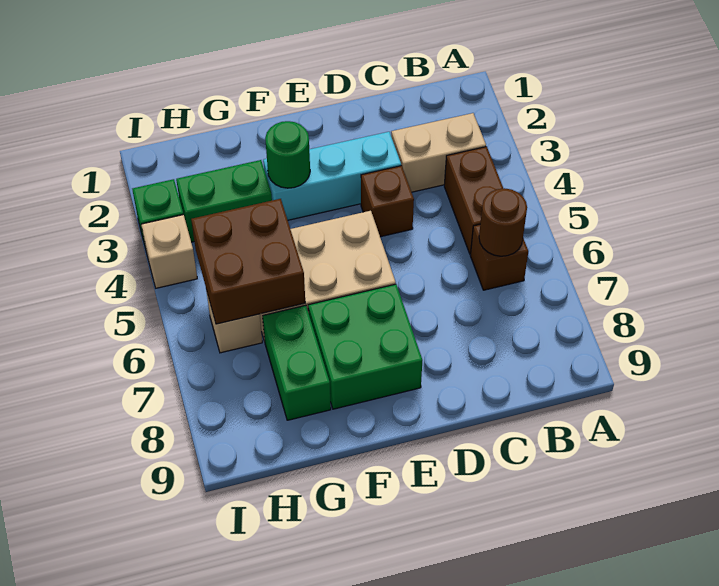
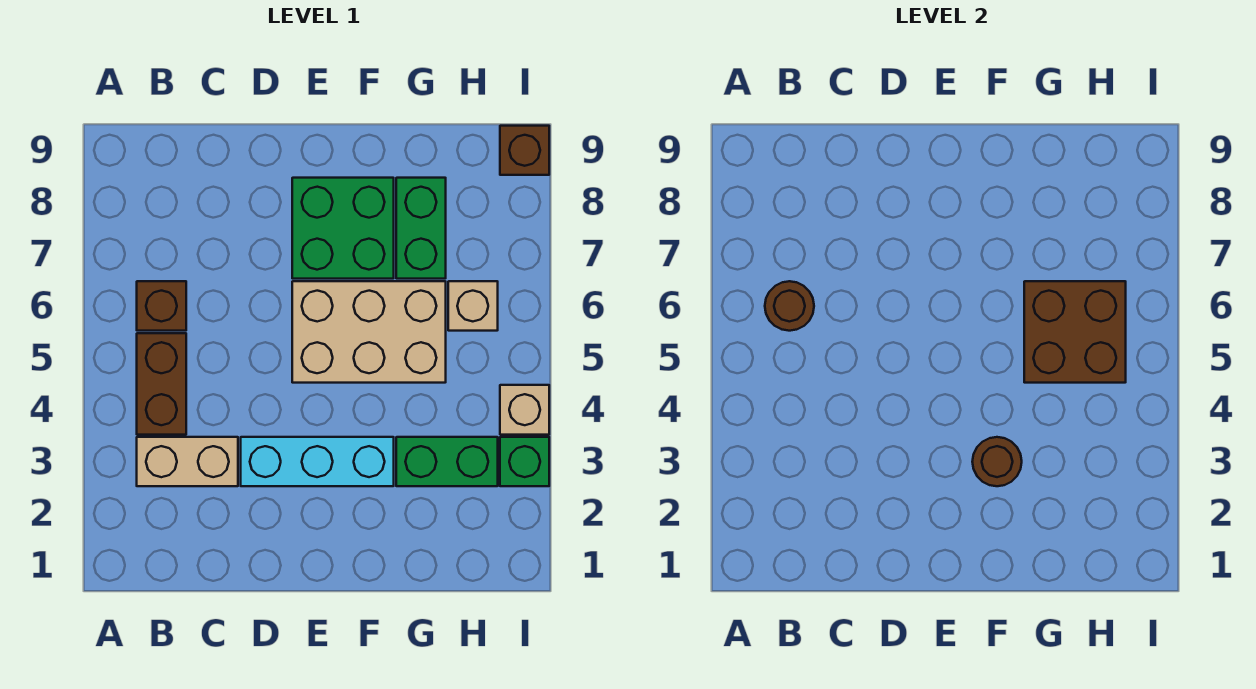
brown brick D4 level 1 -> brown brick I9 level 1
green round brick F3 level 2 -> brown round brick F3 level 2

